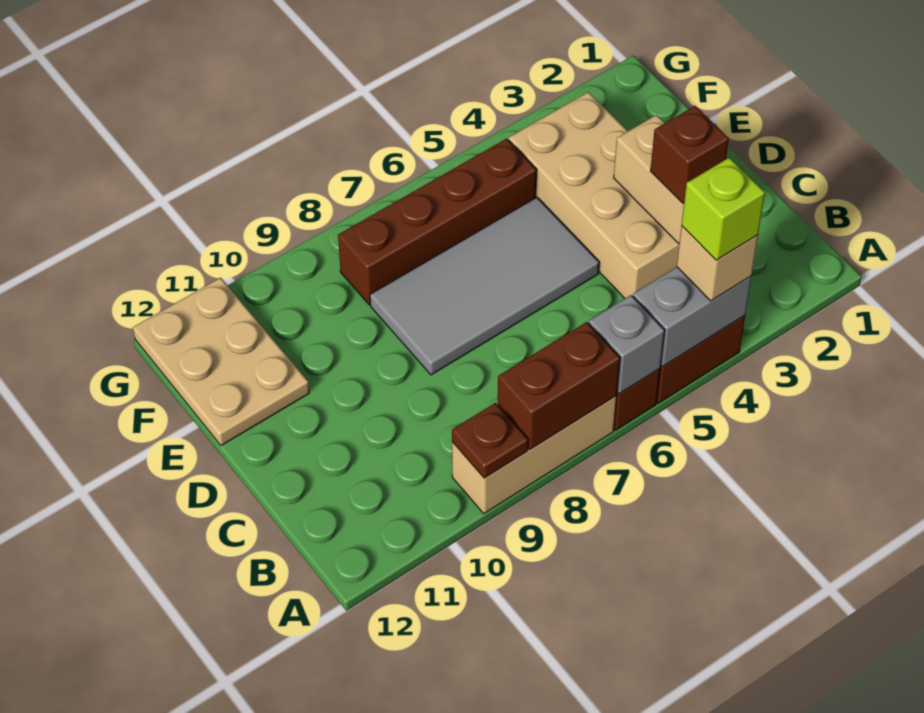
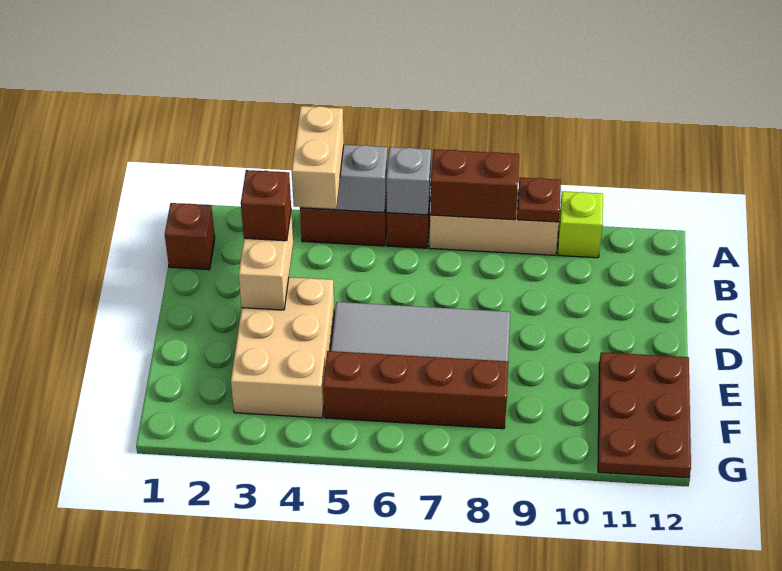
tan brick A4 level 3 -> tan brick A4:B4 level 3
lime brick A4 level 4 -> lime brick A10 level 1
none -> brown brick B1 level 1
tan brick C3:F4 level 1 -> tan brick D3:F4 level 1
tan plate E11:G12 level 1 -> brown plate E11:G12 level 1

